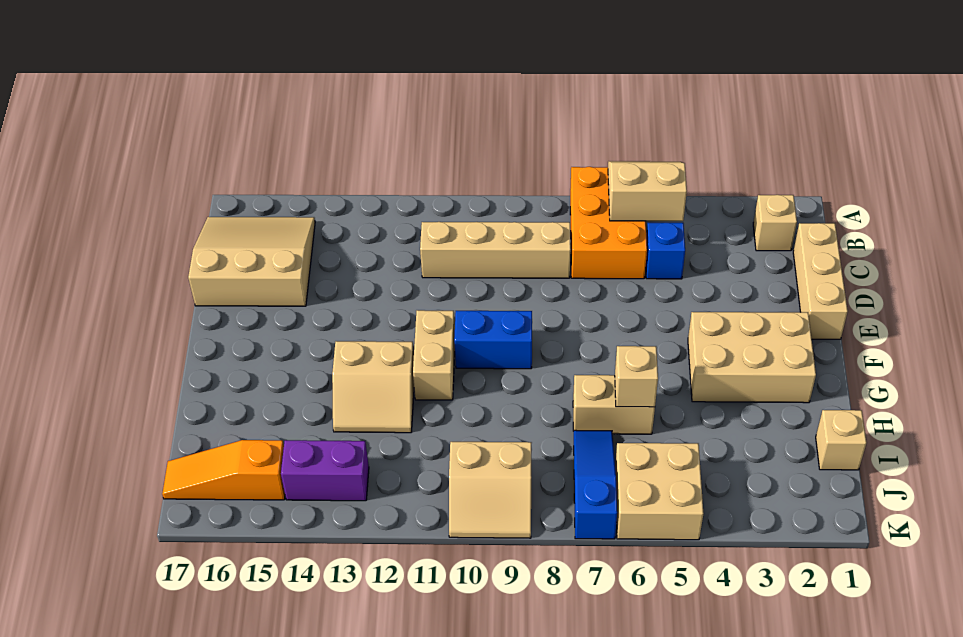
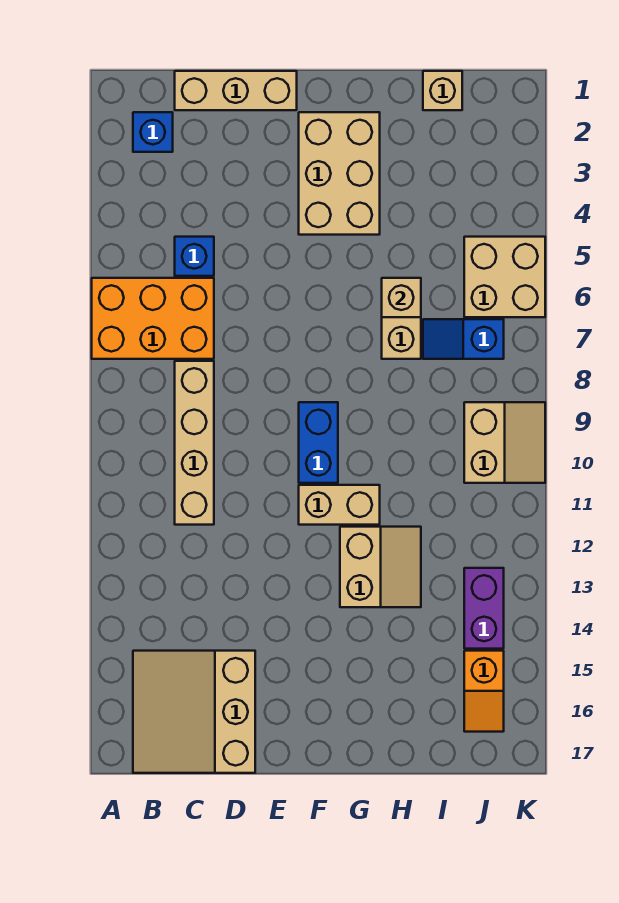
tan slope A5:B6 level 2 top B -> none
tan brick B2 level 1 -> blue brick B2 level 1
blue slope I7:K7 level 1 top K -> blue slope I7:J7 level 1 top J
orange slope J15:J17 level 1 top 15 -> orange slope J15:J16 level 1 top 15

